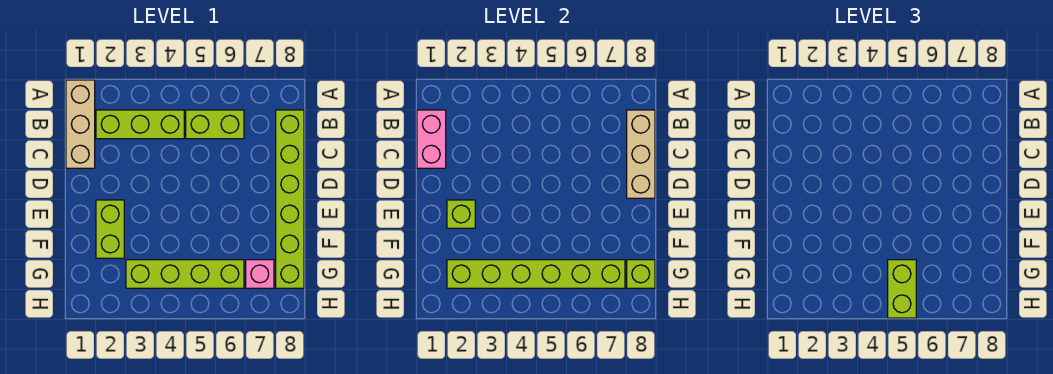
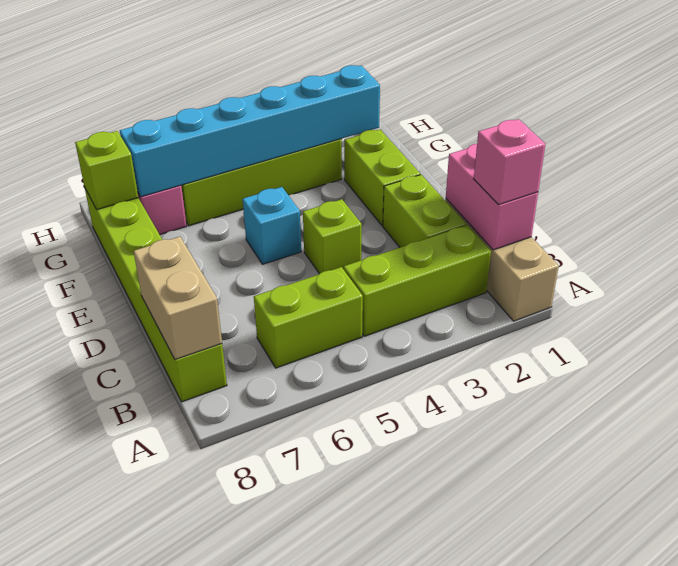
none -> pink brick B1 level 3
tan brick B8:D8 level 2 -> tan brick B8:C8 level 2
lime brick E2 level 2 -> lime brick D4 level 1
none -> cyan brick E5 level 1
lime brick G2:G7 level 2 -> cyan brick G2:G7 level 2
lime brick G5:H5 level 3 -> lime brick C2:D2 level 1

